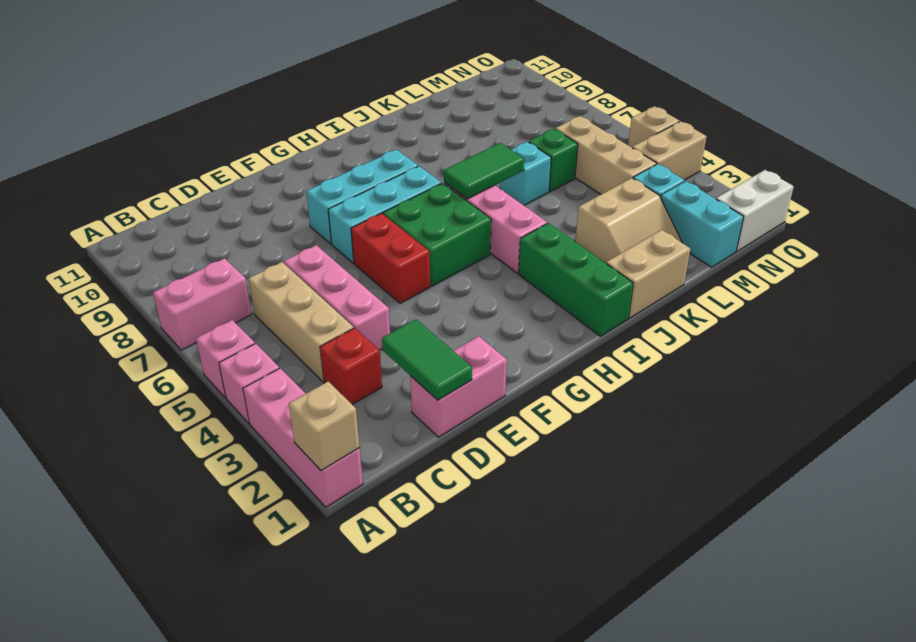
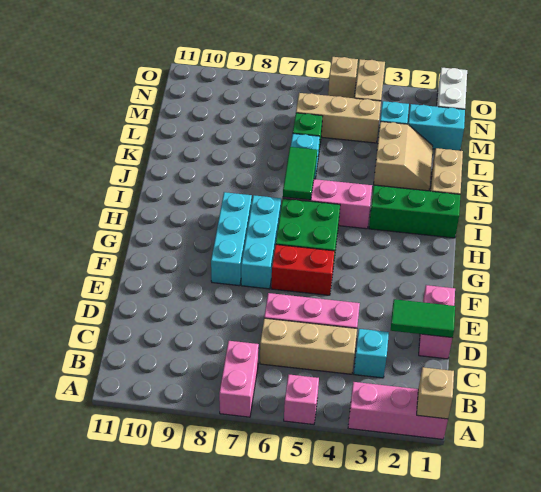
pink brick A4 level 1 -> none
red brick C3 level 1 -> cyan brick C3 level 1

